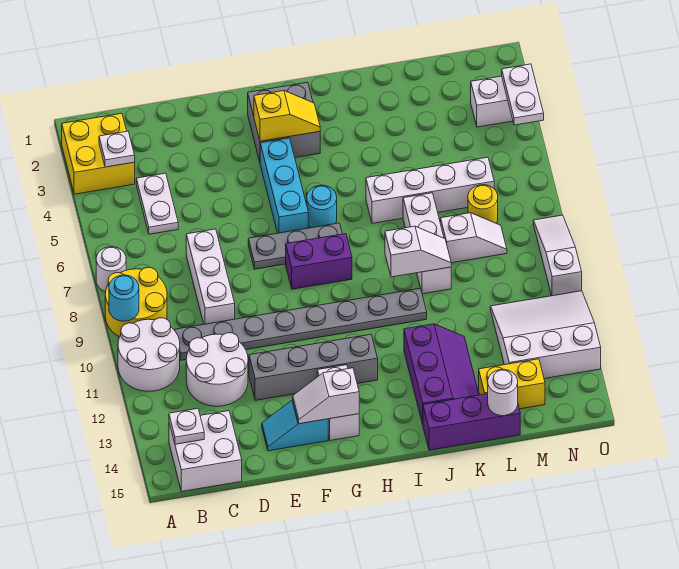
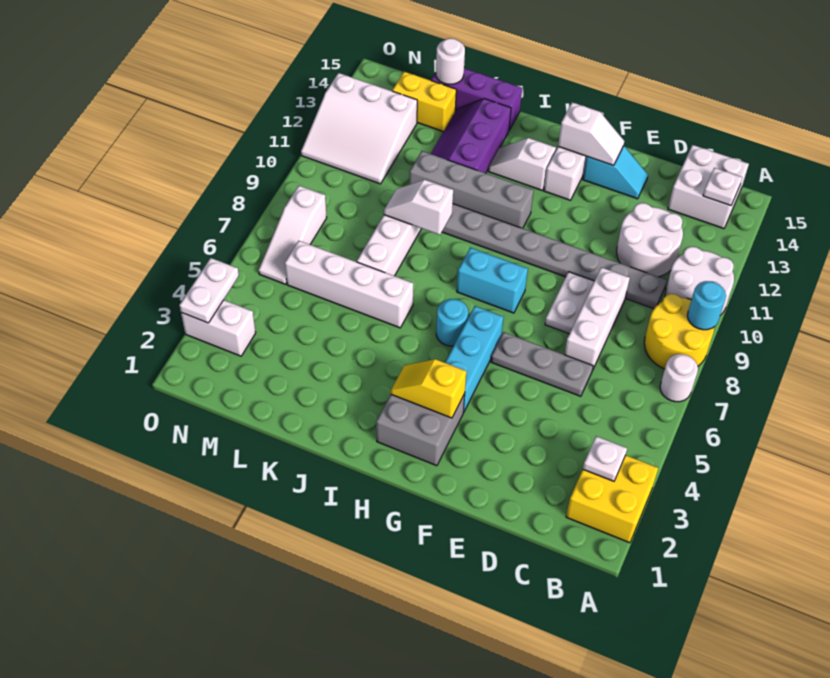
white plate C4:C5 level 1 -> white plate E8:E9 level 1
grey brick E12:H12 level 1 -> grey brick H11:K11 level 1
grey plate F7:H7 level 1 -> grey plate D6:F6 level 1
purple brick G8:H8 level 1 -> cyan brick G8:H8 level 1
white slope L8:M8 level 1 top L -> white slope H13:I13 level 1 top H
yellow round brick M7 level 1 -> none
white slope O8:O10 level 1 top 10 -> white slope N6:N8 level 1 top 8

